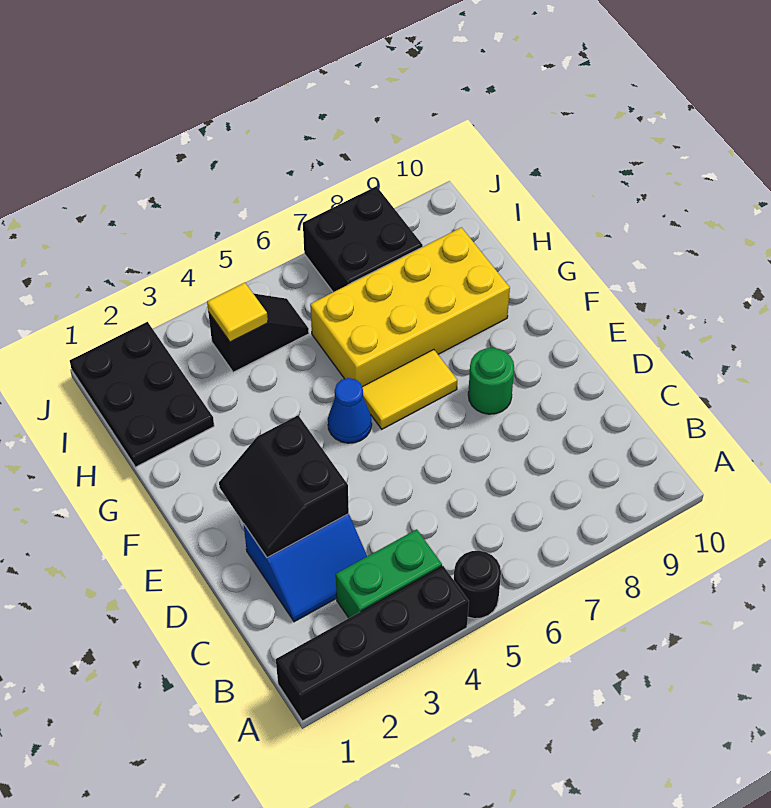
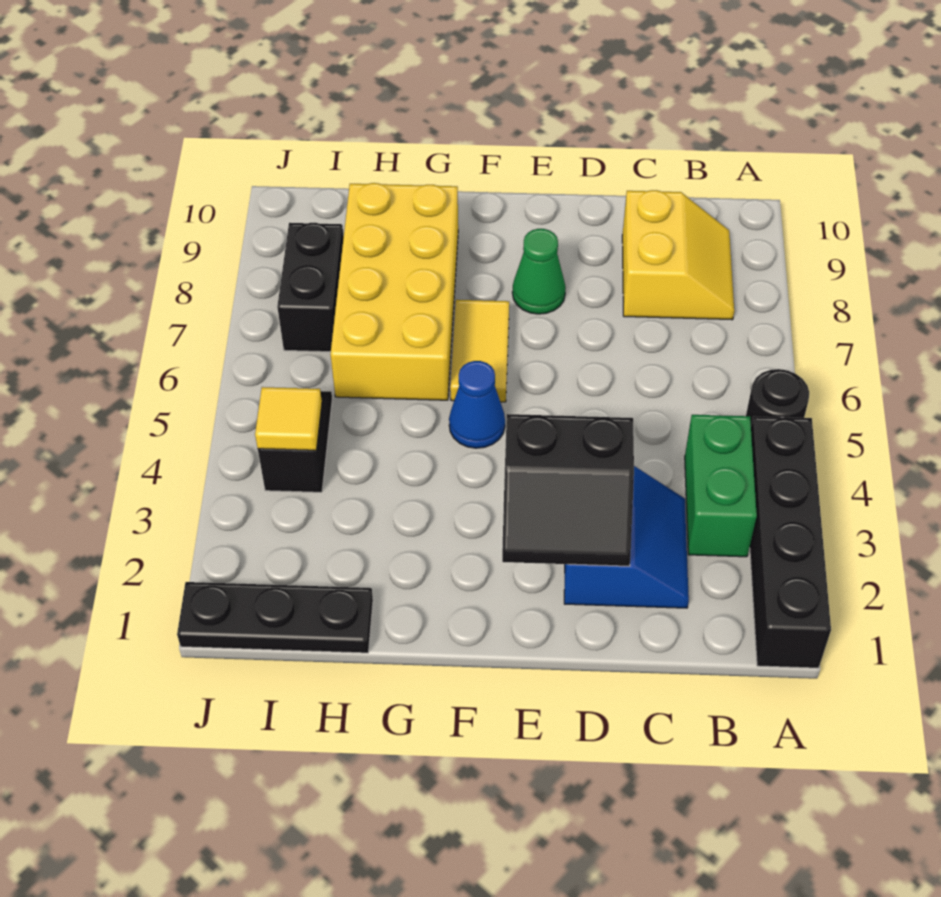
none -> yellow slope B8:C9 level 1 top C
green round brick E8 level 1 -> green cone E8 level 1
black plate H1:J2 level 1 -> black plate H1:J1 level 1
black brick I7:J8 level 1 -> black brick I7:I8 level 1

